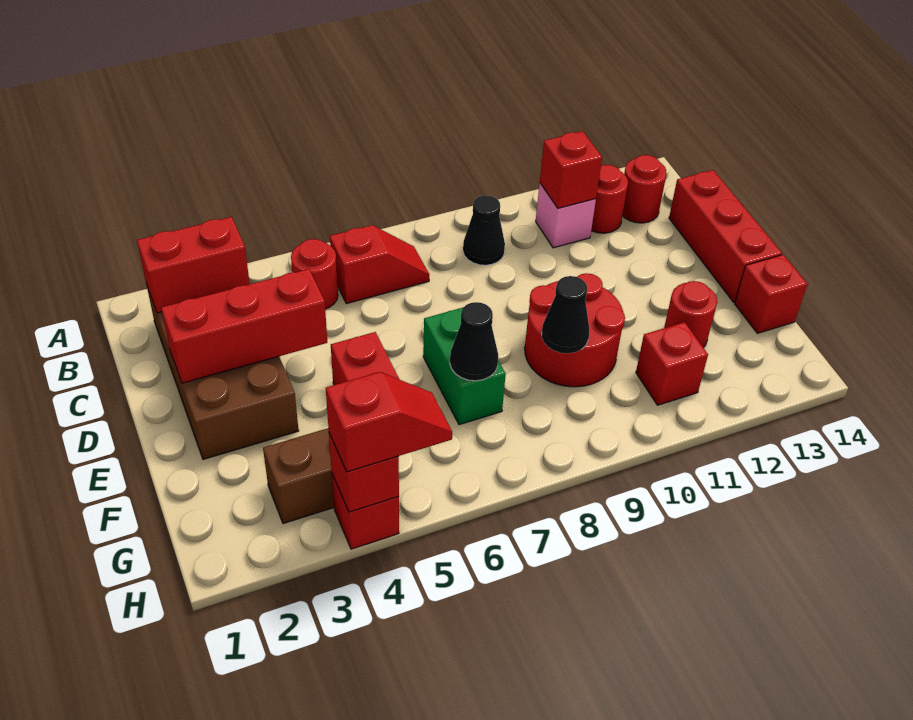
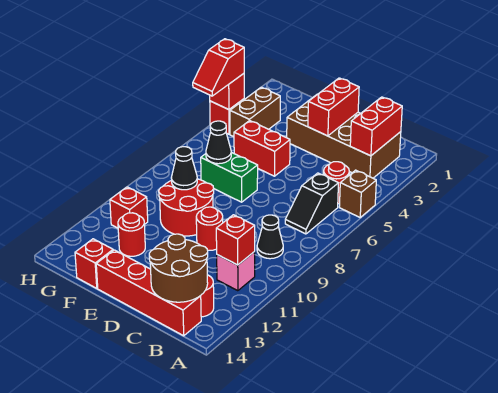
none -> brown brick A5 level 1
red slope B6:B7 level 1 top 6 -> black slope B6:B7 level 1 top 6
red round brick B12 level 1 -> red round brick D10 level 1
none -> brown round brick B13:C14 level 2
red brick C14:E14 level 1 -> red brick B14:E14 level 1
red brick D2:D4 level 2 -> red brick D2:D3 level 2

